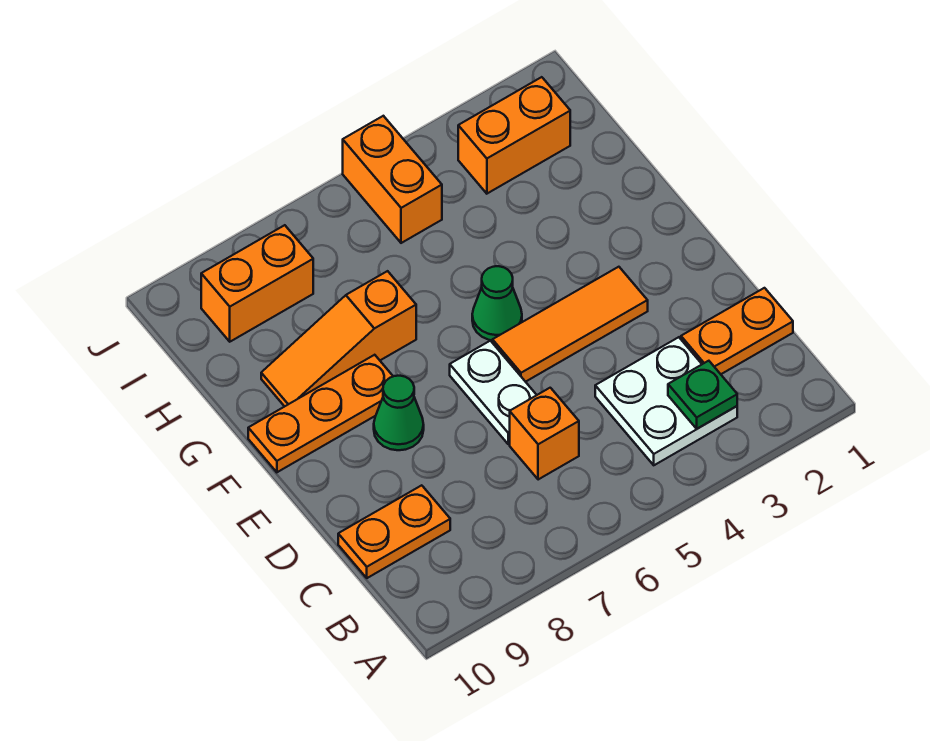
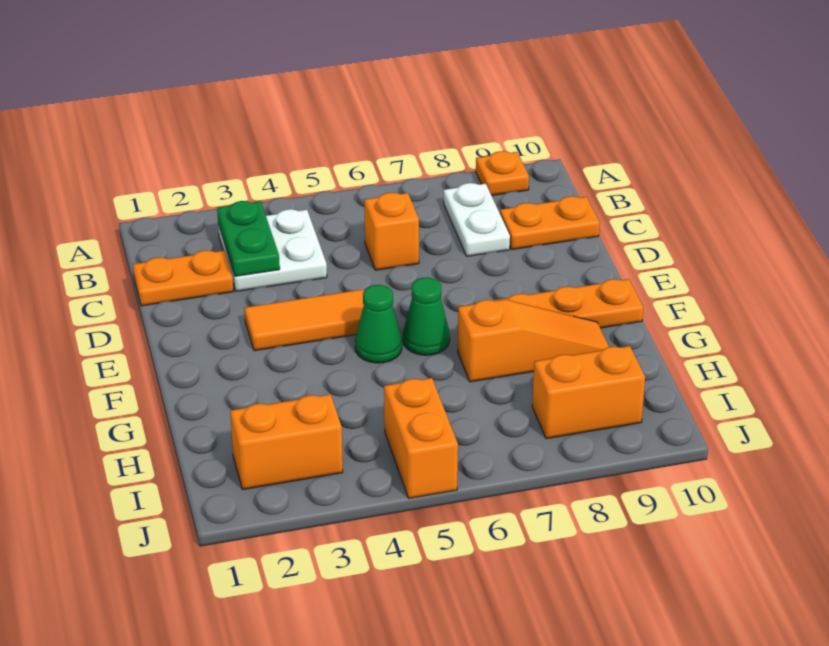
none -> orange plate A9 level 1
green plate B3 level 2 -> green plate B3:C3 level 2
white plate D6:E6 level 1 -> white plate B8:C8 level 1
green cone E8 level 1 -> green cone F6 level 1

